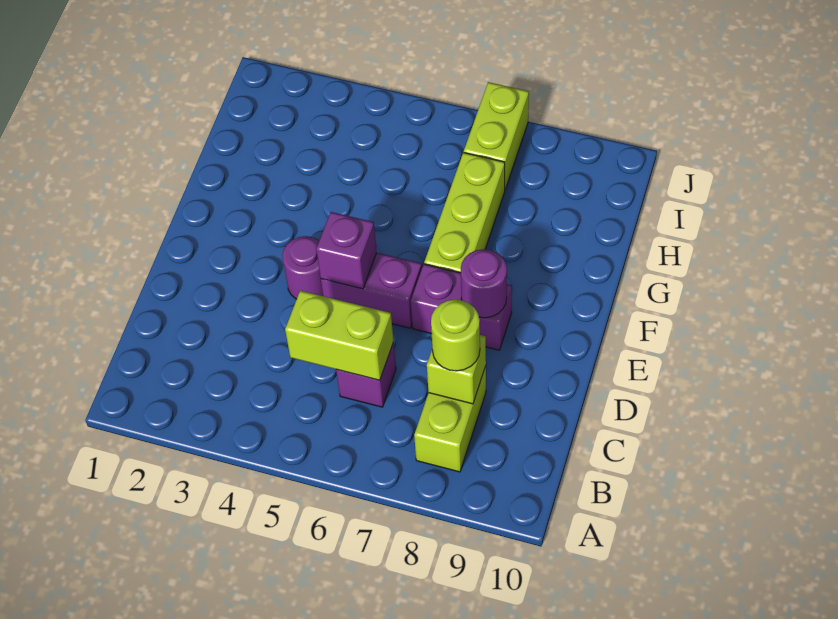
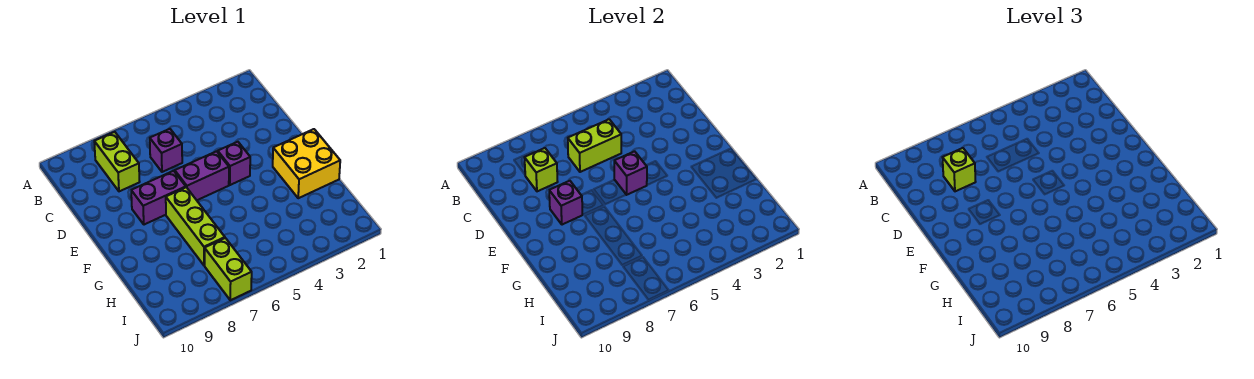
lime round brick C8 level 3 -> lime brick C8 level 3
purple round brick E4 level 1 -> purple brick E4 level 1
purple round brick E8 level 2 -> purple brick E8 level 2
none -> yellow brick F1:G2 level 1

